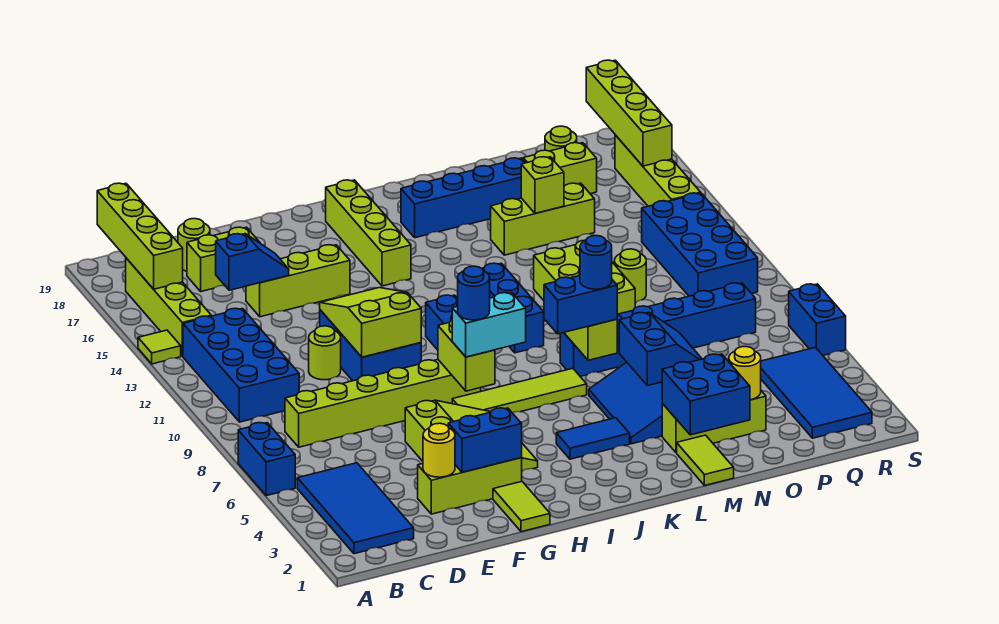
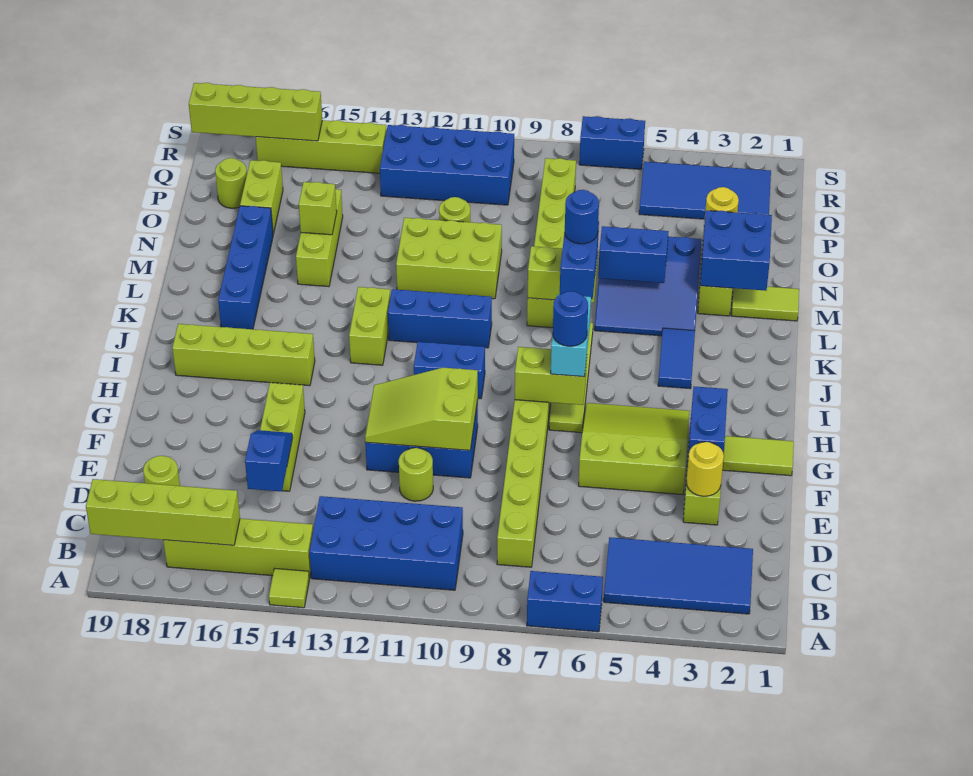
lime brick D17:E17 level 1 -> lime brick J13:K13 level 1
blue brick L8:Q8 level 1 -> lime brick L8:Q8 level 1

